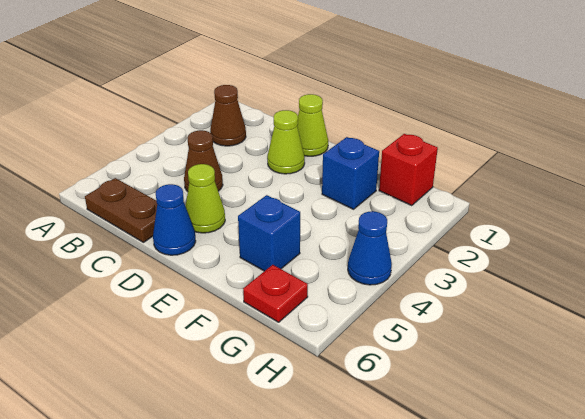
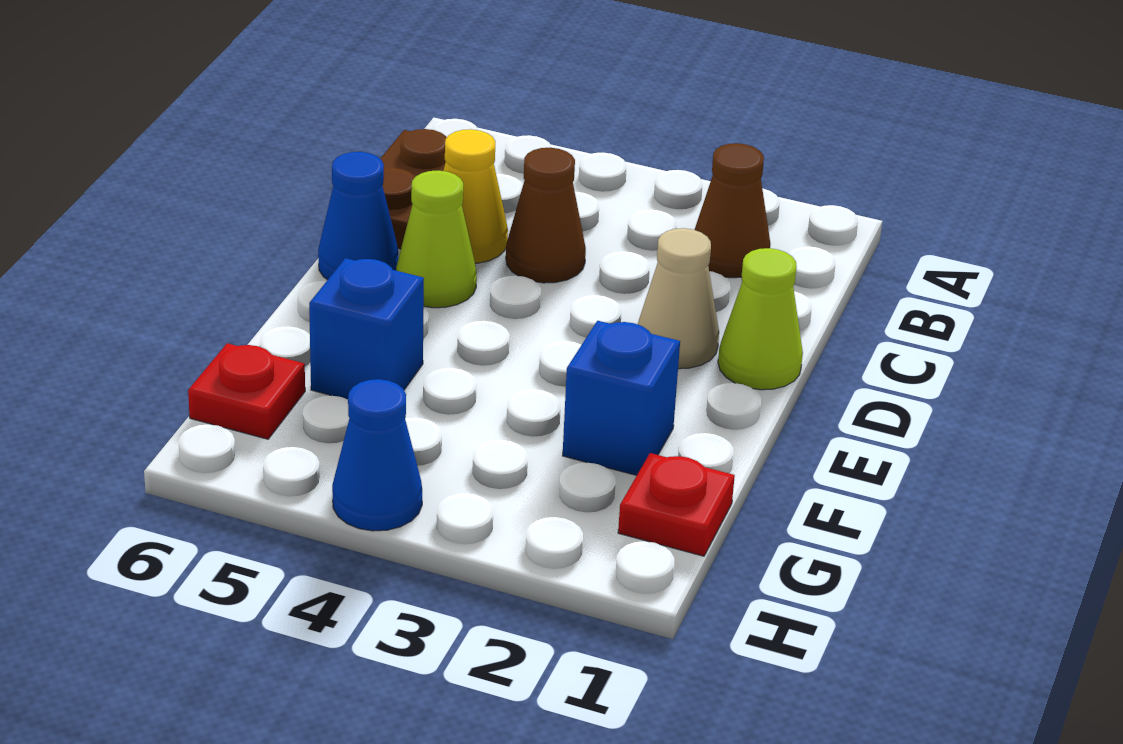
none -> yellow cone C5 level 1
lime cone D2 level 1 -> tan cone D2 level 1
red brick G1 level 1 -> red plate G1 level 1

